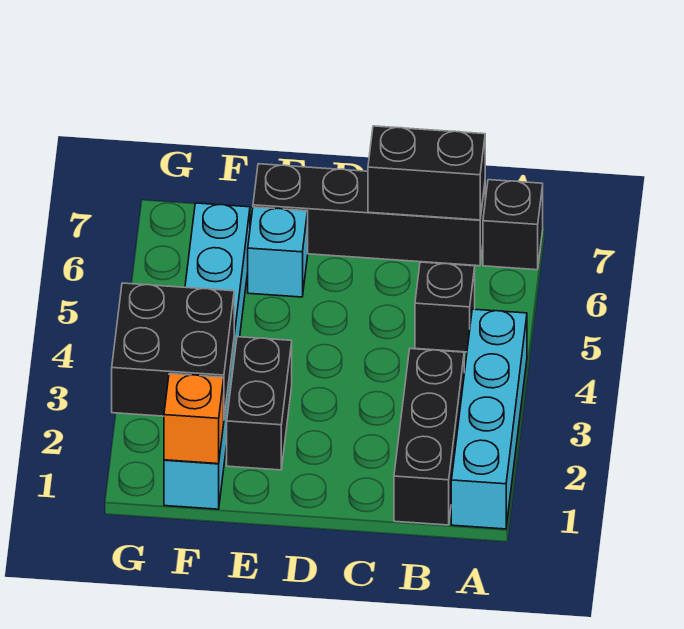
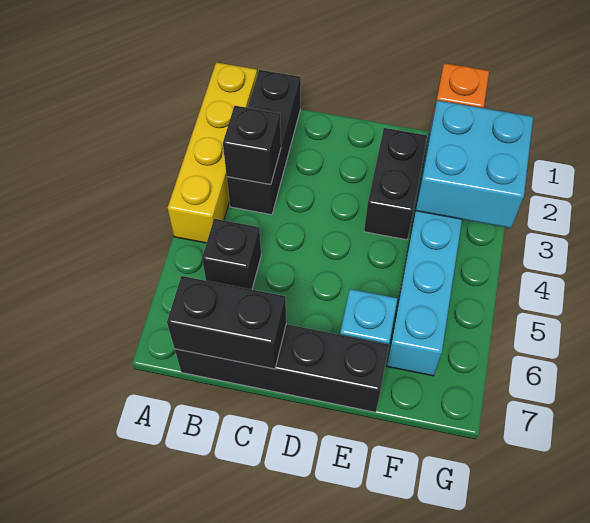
cyan brick A1:A4 level 1 -> yellow brick A1:A4 level 1
black brick A7 level 1 -> black brick B3 level 2
black brick F2:G3 level 2 -> cyan brick F2:G3 level 2

